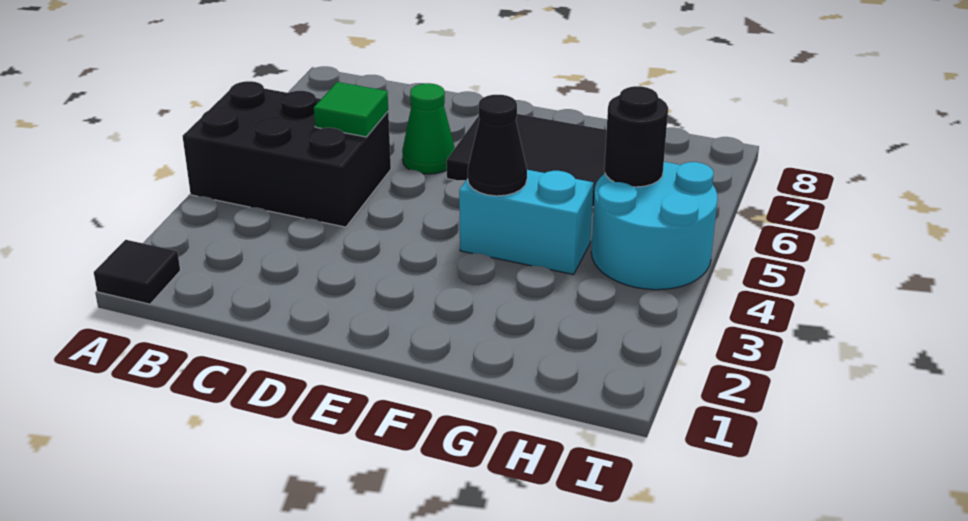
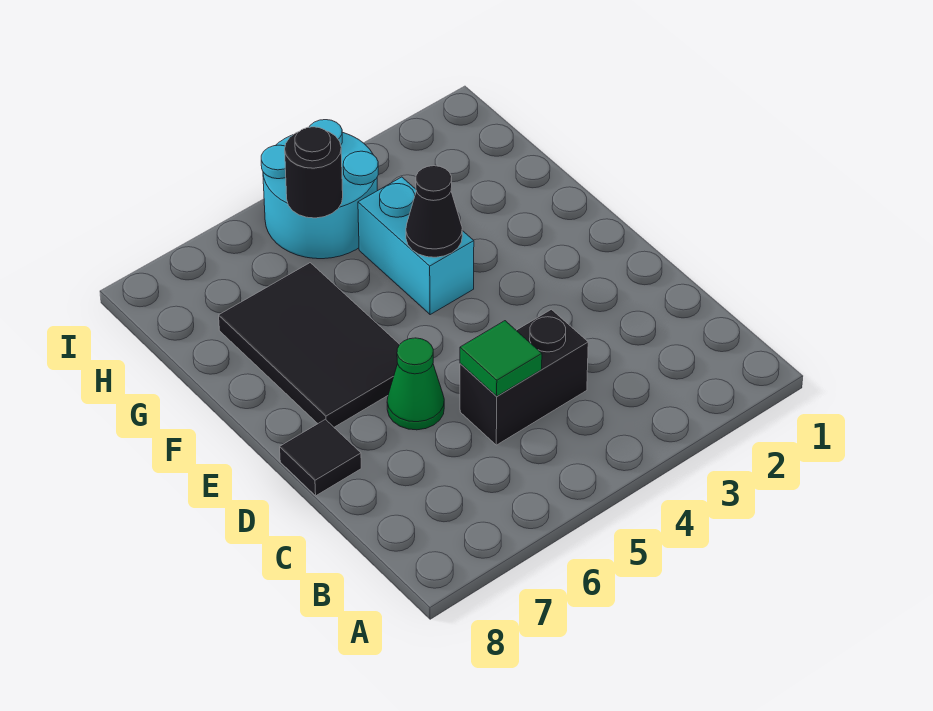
black tile A1 level 1 -> black tile D8 level 1
black brick A4:C5 level 1 -> black brick C4:C5 level 1

